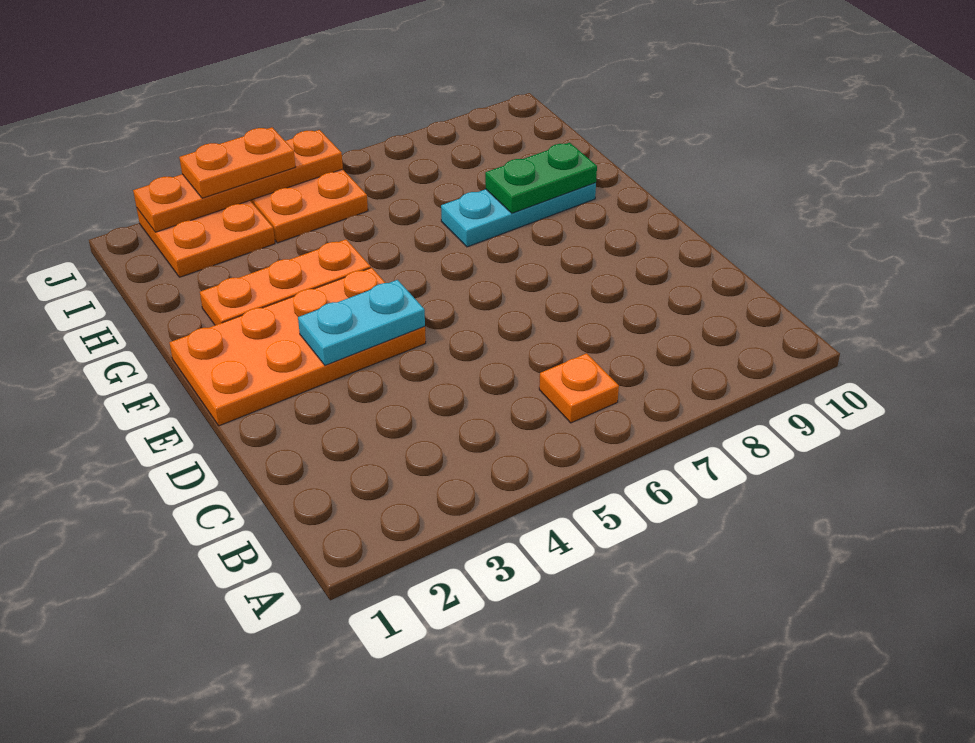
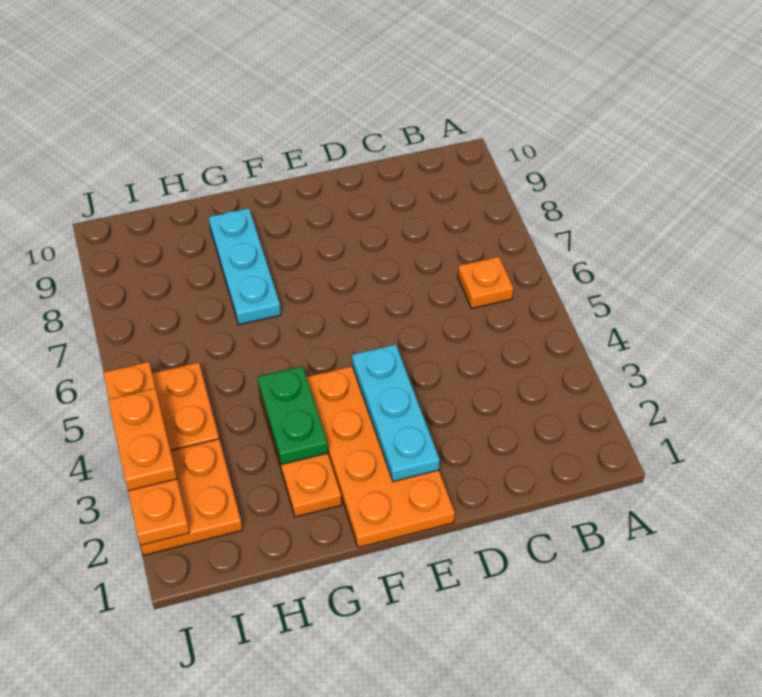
cyan plate E3:E4 level 2 -> cyan plate E2:E4 level 2
green plate G8:G9 level 2 -> green plate G3:G4 level 2

